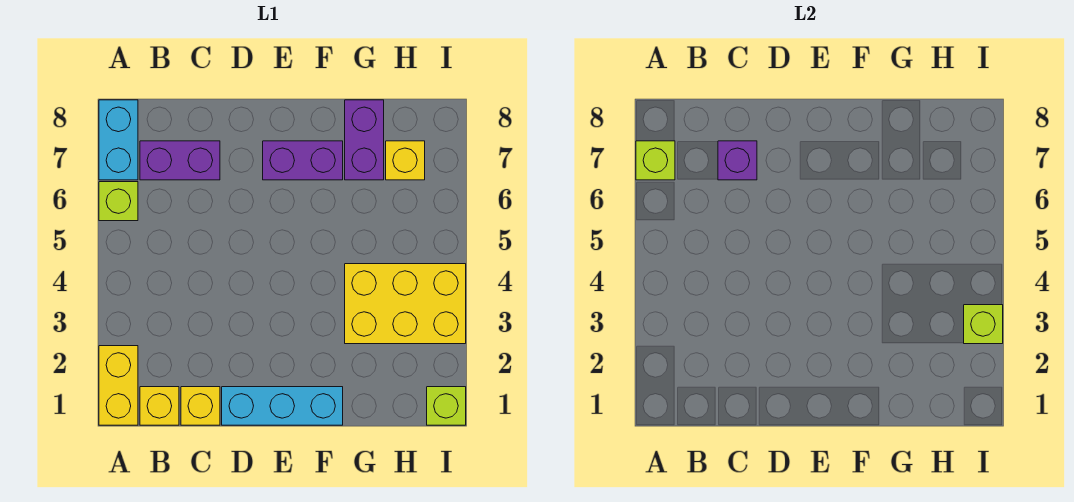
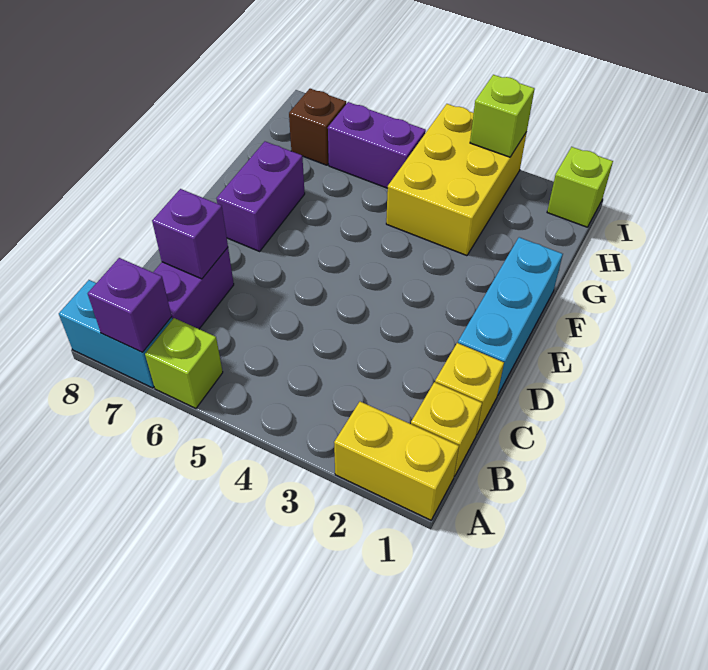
lime brick A7 level 2 -> purple brick A7 level 2
purple brick G7:G8 level 1 -> purple brick H5:H6 level 1
yellow brick H7 level 1 -> brown brick H7 level 1

